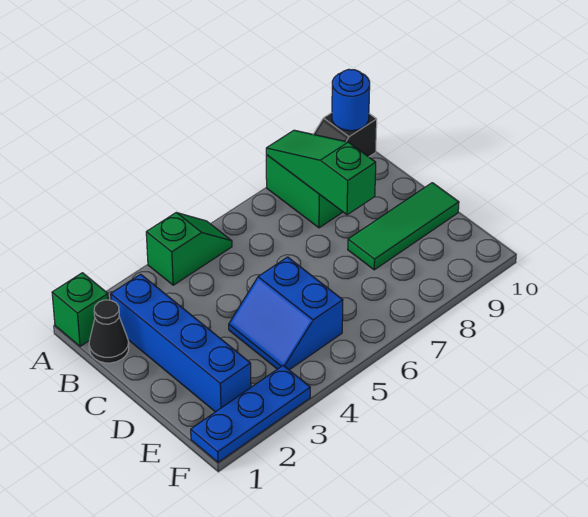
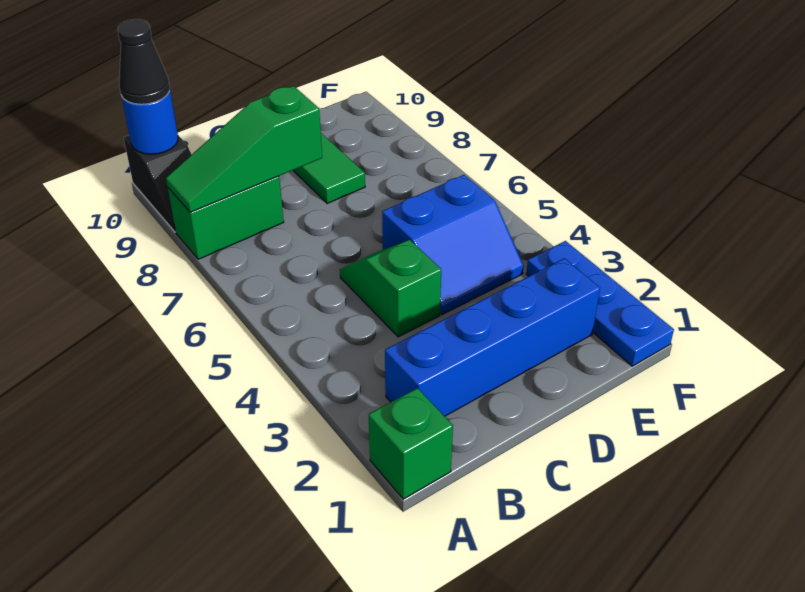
green slope A4:A5 level 1 top 4 -> green slope C4:C5 level 1 top 4
black cone B1 level 1 -> black cone A10 level 3

